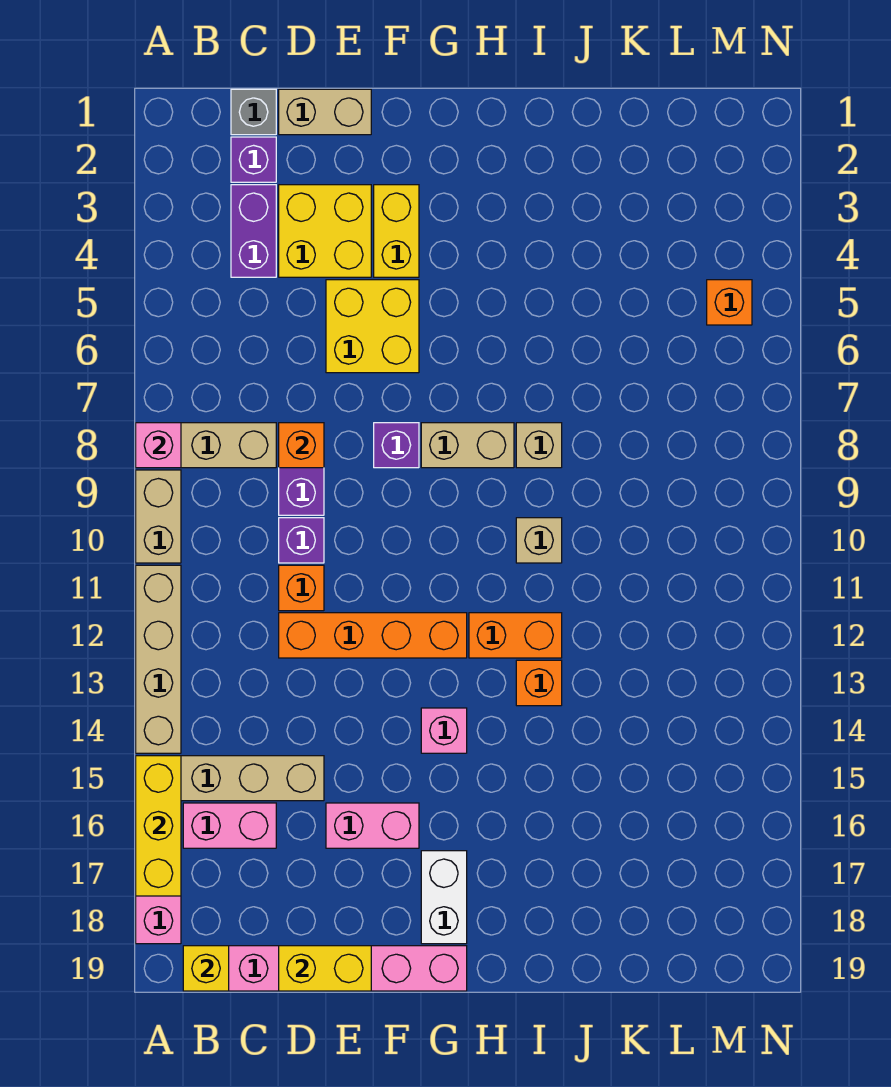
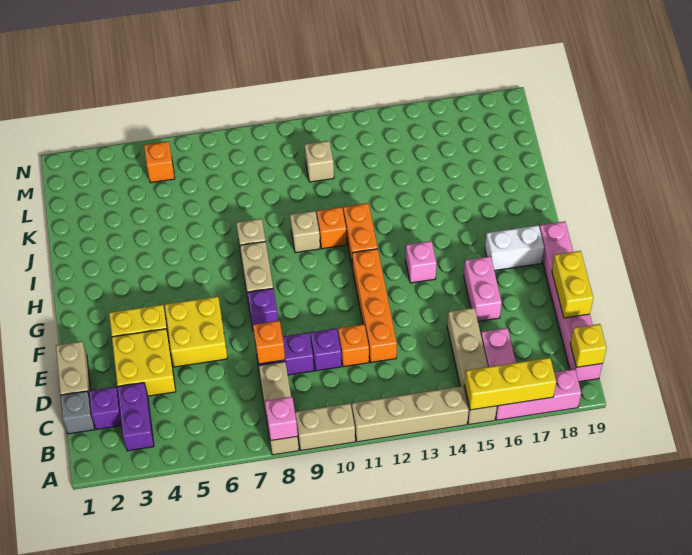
purple brick C3:C4 level 1 -> purple brick B3:C3 level 1
orange brick I13 level 1 -> orange brick I11 level 1
none -> tan brick L11 level 1

